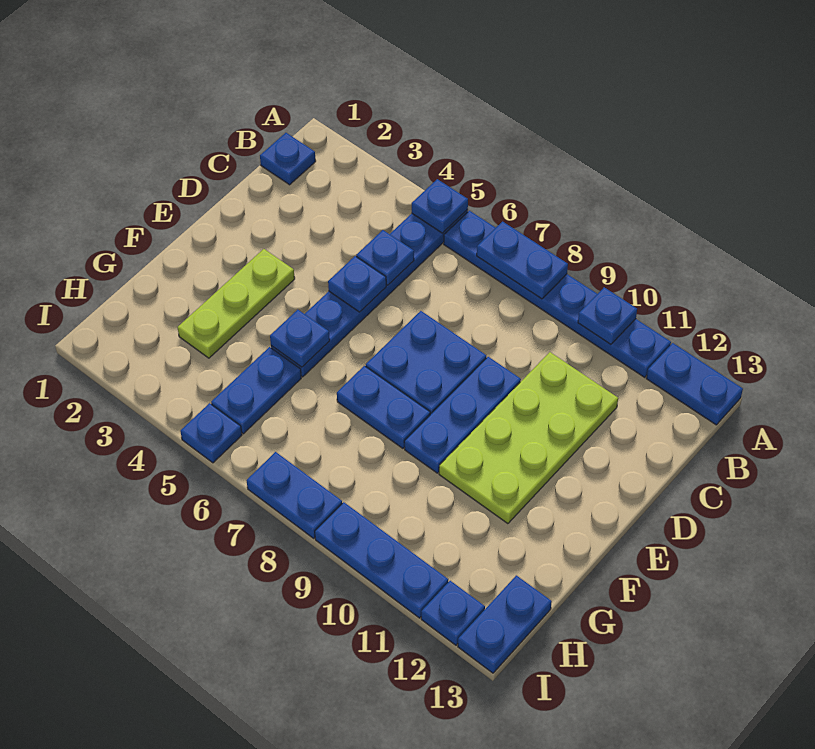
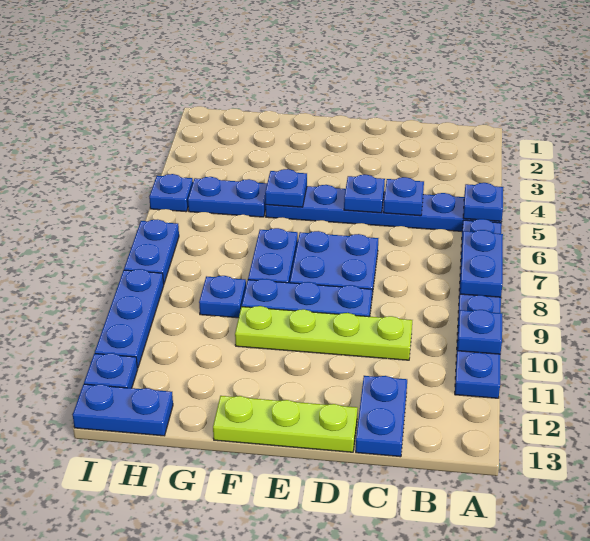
blue plate A12:A13 level 1 -> blue plate C12:C13 level 1
blue plate B1 level 1 -> blue plate G9 level 1
lime plate C10:F11 level 1 -> lime plate C10:F10 level 1
lime plate E3:G3 level 1 -> lime plate D13:F13 level 1

